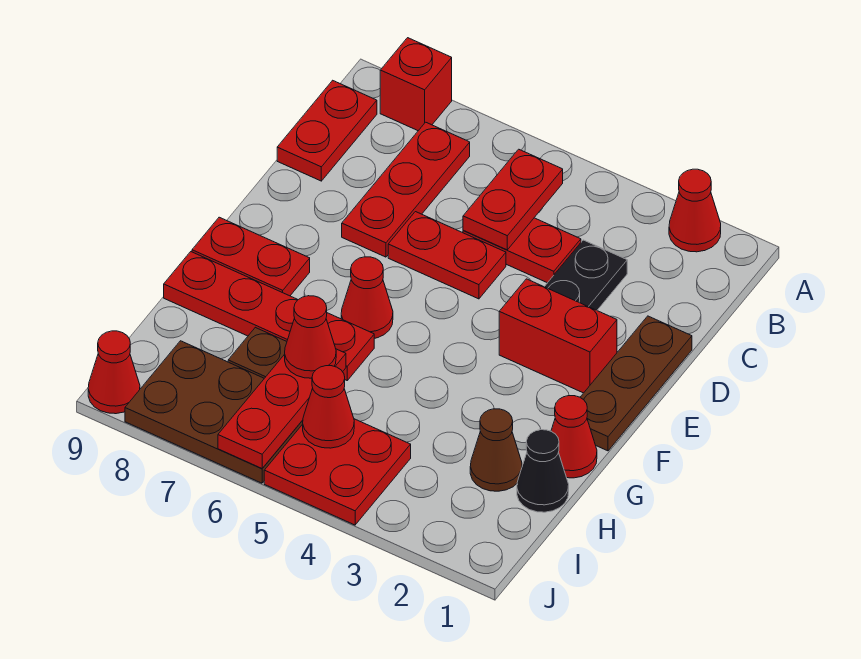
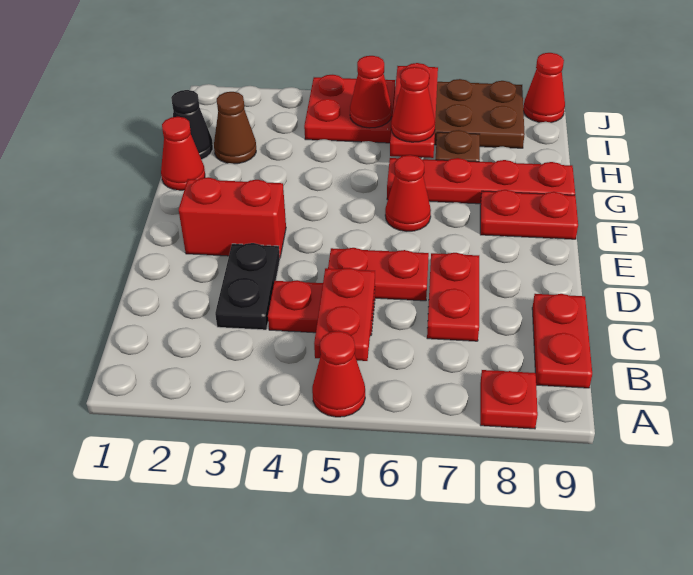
red cone A2 level 1 -> red cone A5 level 1
red brick A8 level 1 -> red plate A8 level 1
red plate B7:D7 level 1 -> red plate C7:D7 level 1
brown plate D1:F1 level 1 -> none

